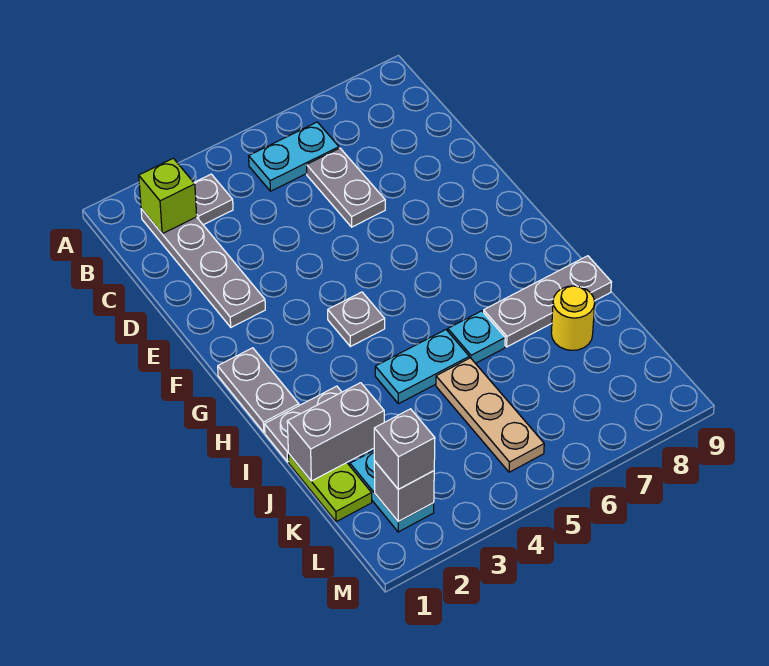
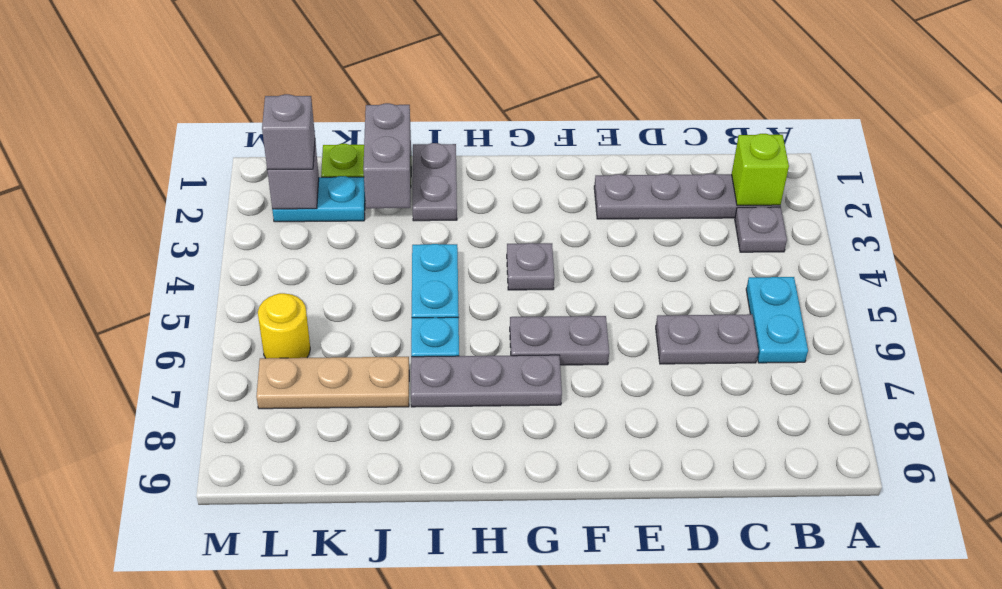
grey plate G1:H1 level 1 -> grey plate F6:G6 level 1
grey plate I7:I9 level 1 -> grey plate G7:I7 level 1
tan plate J5:L5 level 1 -> tan plate J7:L7 level 1
yellow round brick J8 level 1 -> yellow round brick L6 level 1

